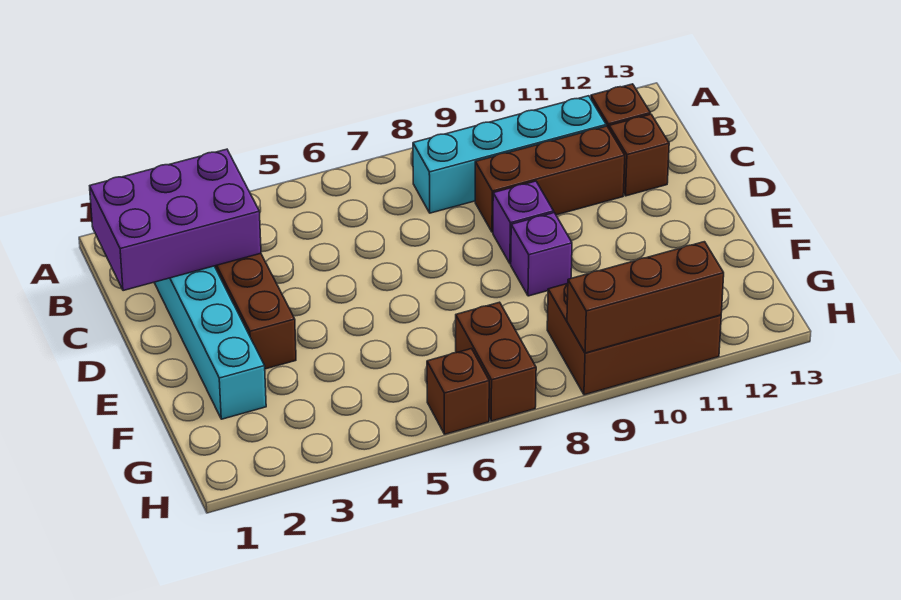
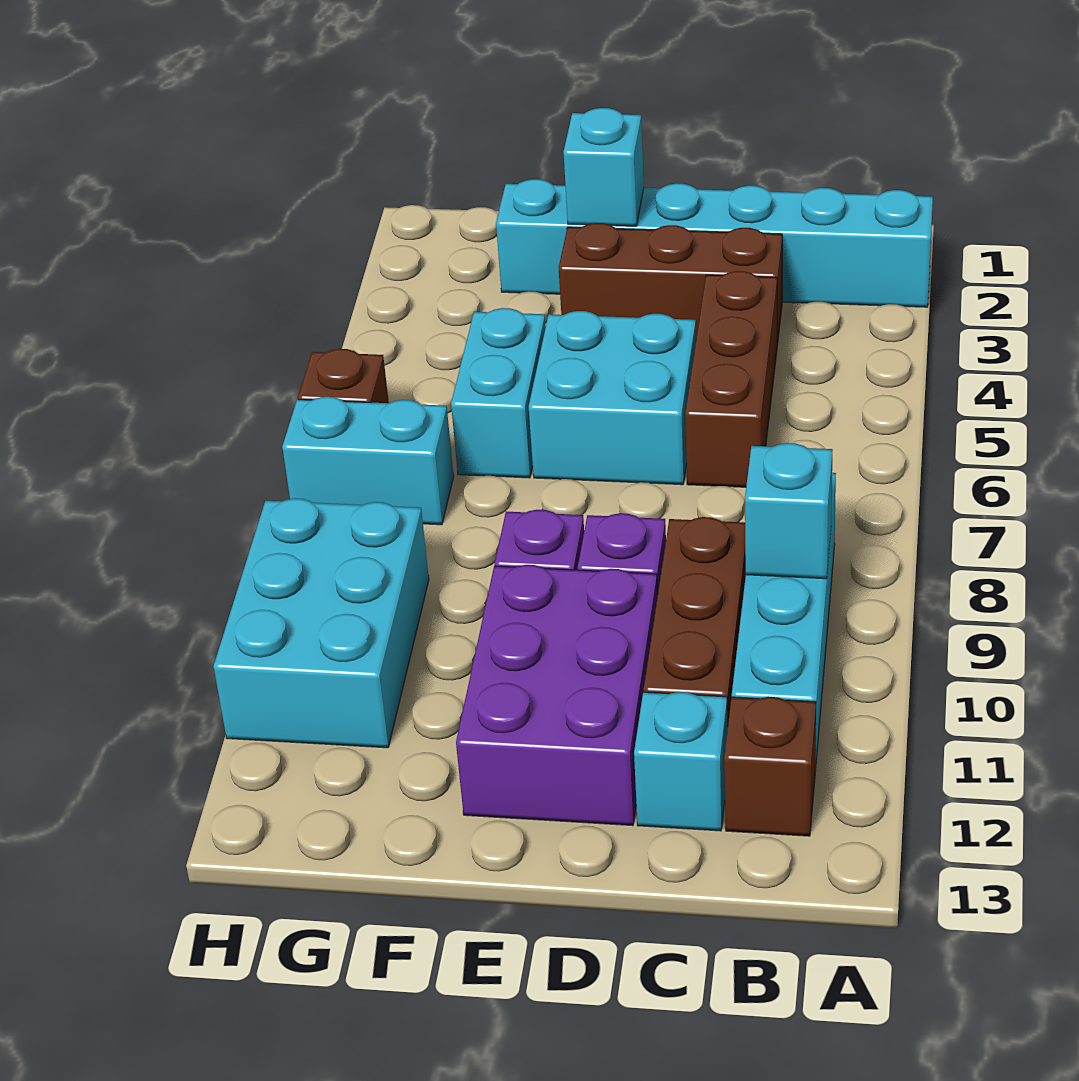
purple brick B1:C3 level 2 -> purple brick D10:E12 level 1
none -> cyan brick B9 level 2
brown brick C12 level 1 -> cyan brick C12 level 1
none -> cyan brick D5:E6 level 1
none -> cyan brick E2 level 2
none -> cyan brick F5:F6 level 1
brown brick G7:H7 level 1 -> cyan brick G7:H7 level 1
brown brick G9:H11 level 1 -> cyan brick G9:H11 level 1
brown brick H9:H11 level 2 -> brown brick C4:C6 level 1

